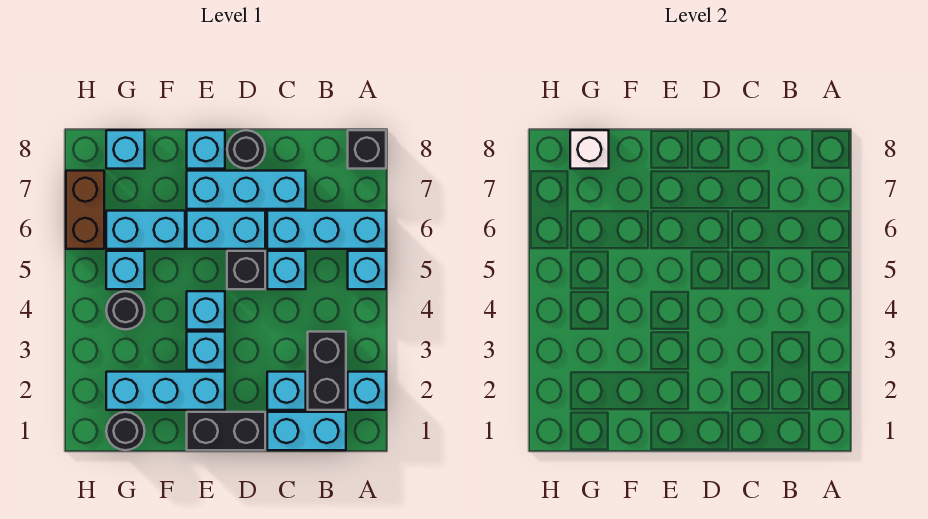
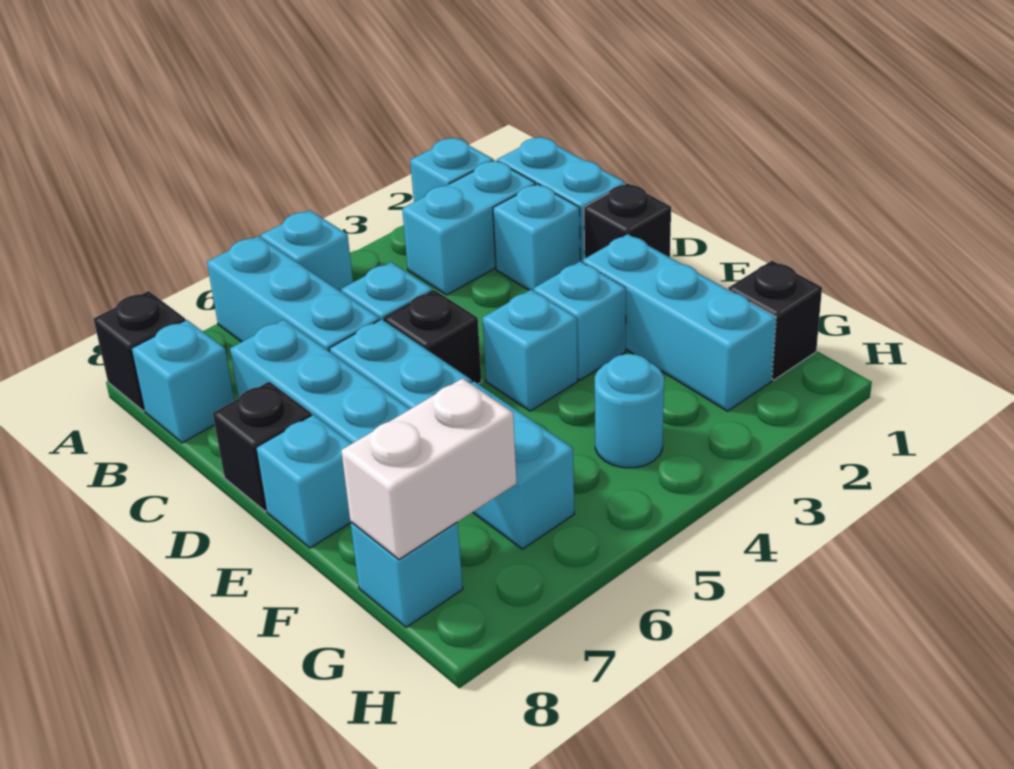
black brick B2:B3 level 1 -> cyan brick B2:B3 level 1
black brick D1:E1 level 1 -> black brick D1 level 1
black round brick D8 level 1 -> black brick D8 level 1
black round brick G1 level 1 -> black brick G1 level 1
black round brick G4 level 1 -> cyan round brick G4 level 1
cyan brick G5 level 1 -> cyan brick B8 level 1
white brick G8 level 2 -> white brick G7:G8 level 2
brown brick H6:H7 level 1 -> none

